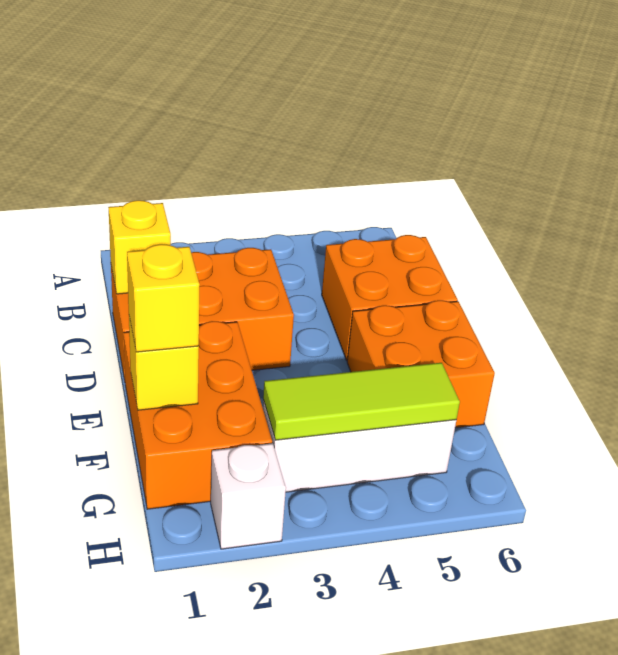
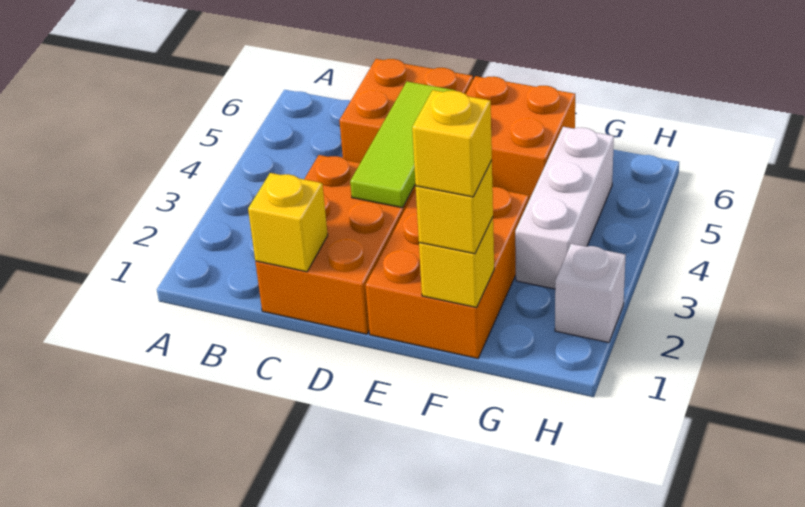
orange brick E1:G2 level 1 -> orange brick E1:F3 level 1
none -> yellow brick F1 level 4
lime tile G3:G5 level 2 -> lime tile D3:D5 level 2

